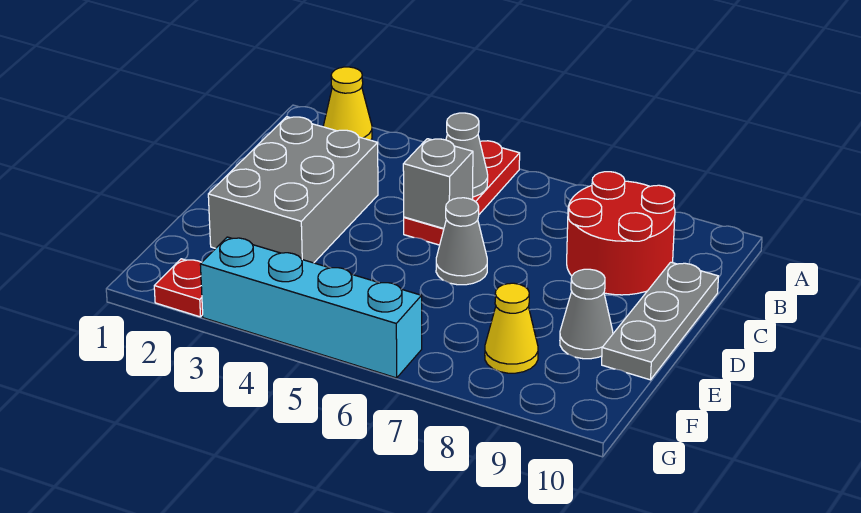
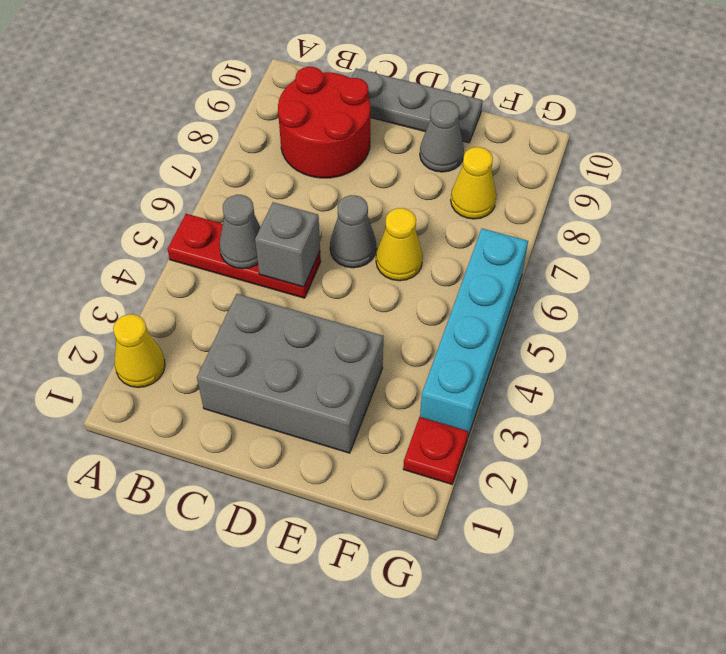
none -> yellow cone E6 level 1

